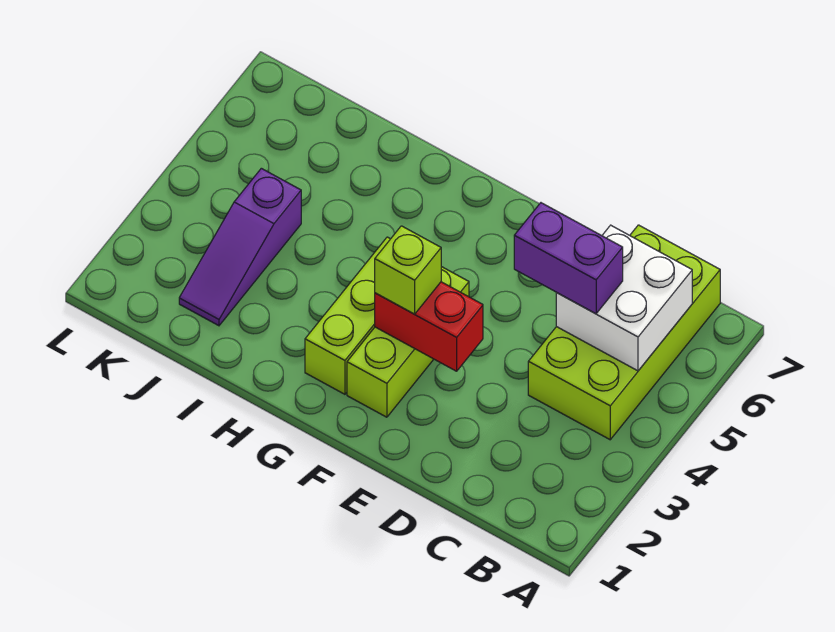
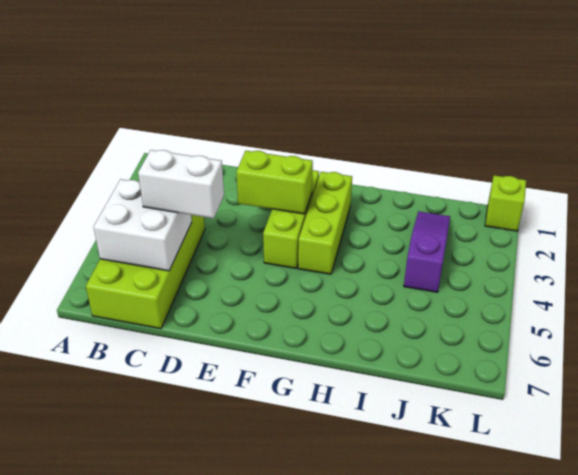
purple brick C5:D5 level 3 -> white brick C5:D5 level 3
red brick E3:F3 level 2 -> lime brick E3:F3 level 2
lime brick F3 level 3 -> lime brick L1 level 1

